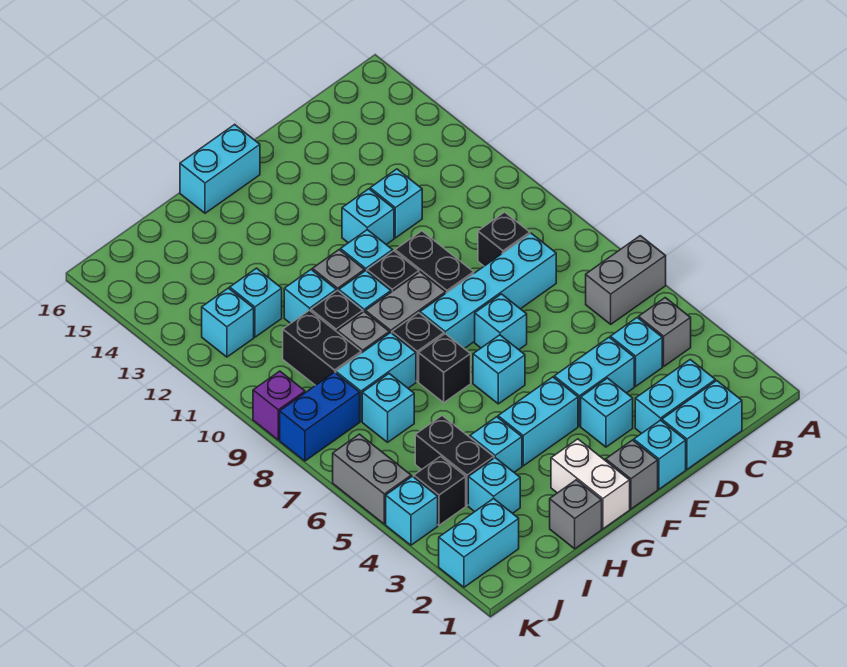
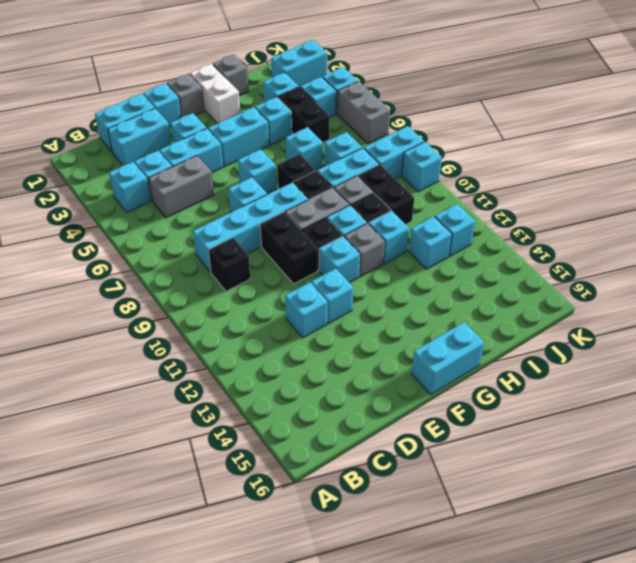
grey brick A6:B6 level 1 -> grey brick C5:D5 level 1
grey brick B4 level 1 -> cyan brick B4 level 1
none -> cyan brick H6 level 1
black brick J4 level 1 -> cyan brick J4 level 1
blue brick J8:K8 level 1 -> cyan brick J8:K8 level 1
purple brick K9 level 1 -> cyan brick K9 level 1

